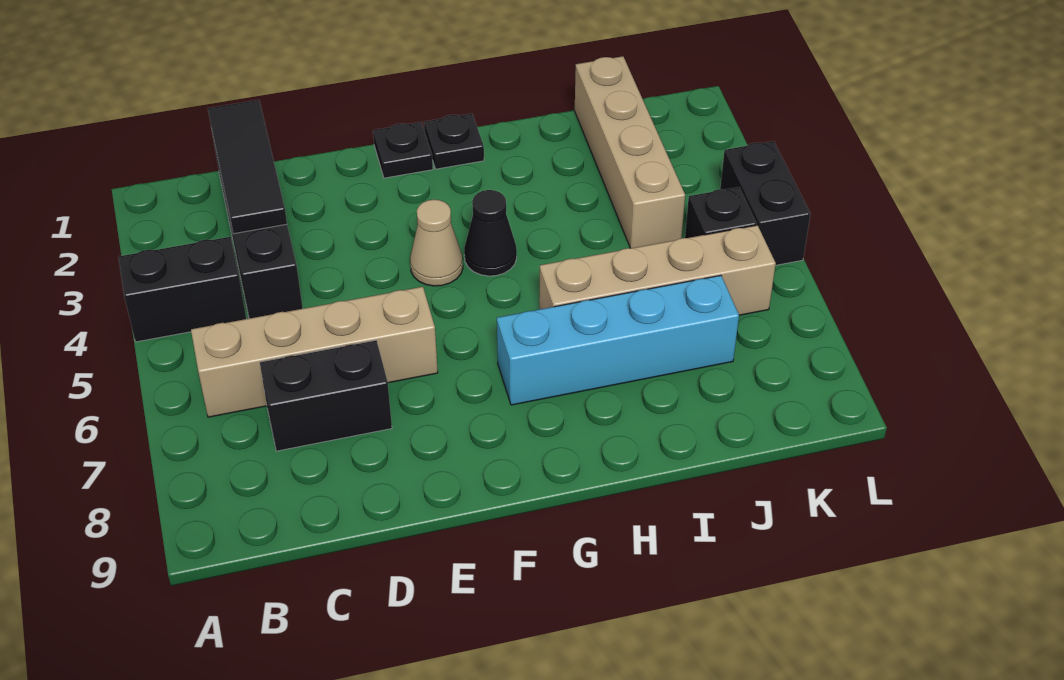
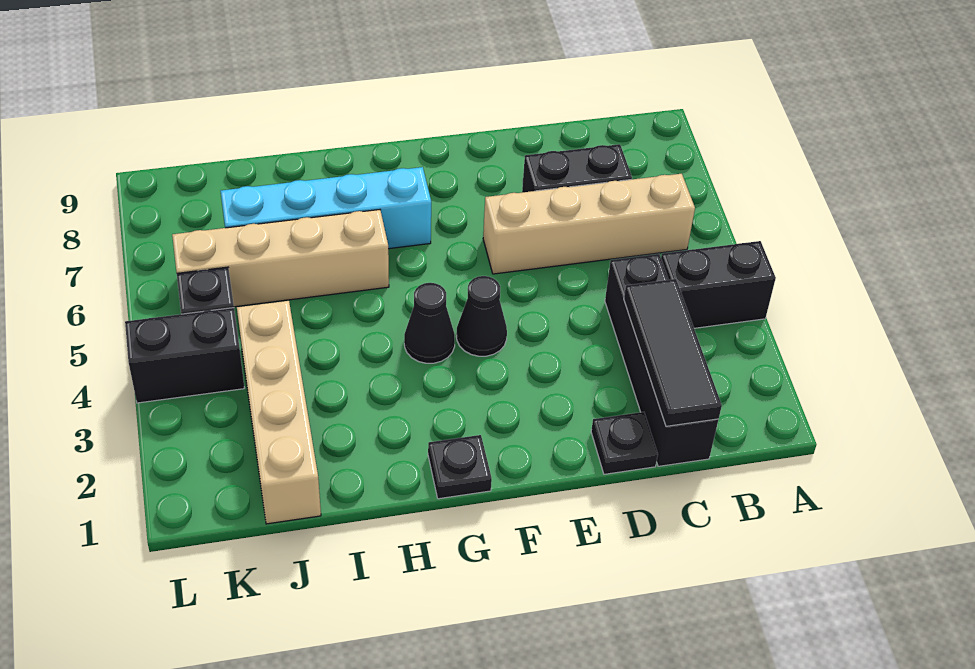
black plate F1 level 1 -> black plate D1 level 1
tan cone F4 level 1 -> black cone F4 level 1
black brick L4:L5 level 1 -> black brick K4:L4 level 1

